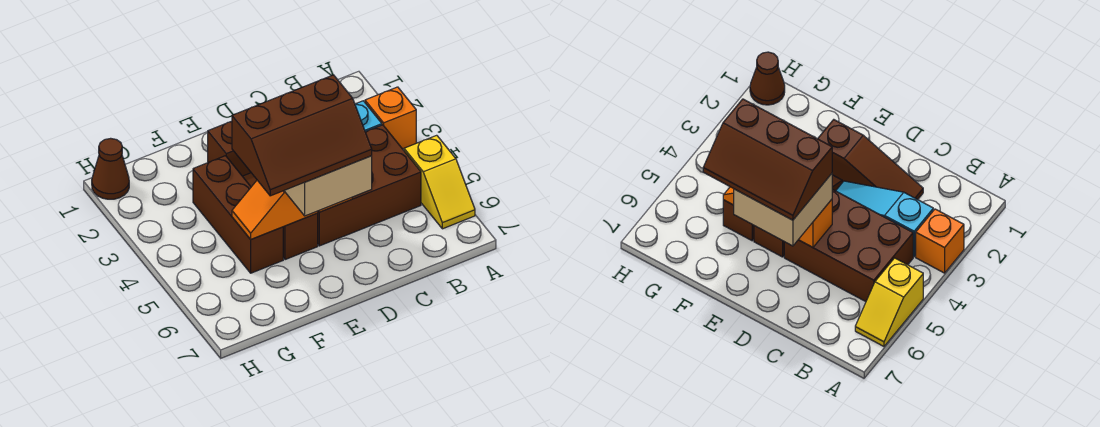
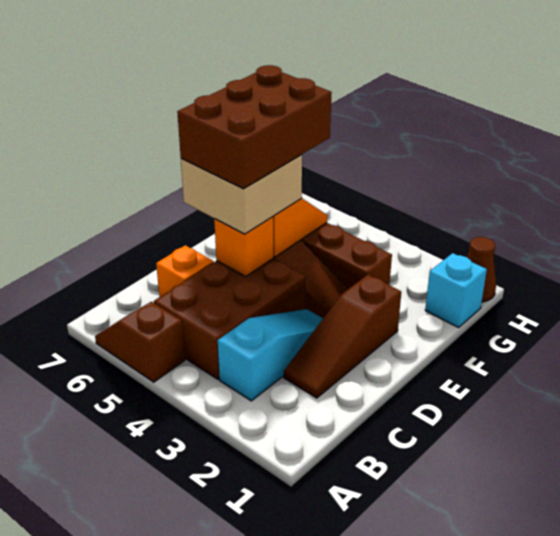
orange brick A3 level 1 -> orange brick C6 level 1
yellow slope A5:A6 level 1 top 5 -> brown slope A5:A6 level 1 top 5
brown slope D5:F6 level 4 top 5 -> brown brick D5:F6 level 4
none -> cyan brick G1 level 1

